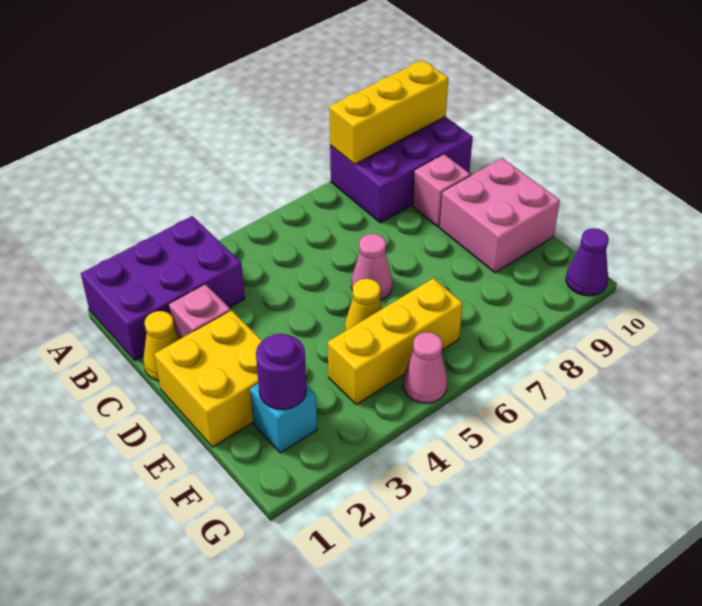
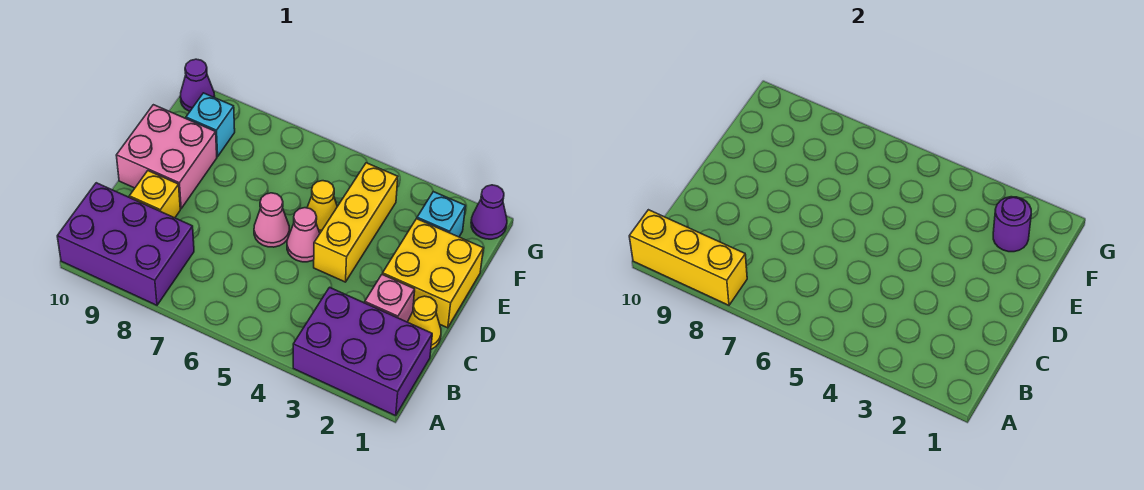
pink brick C9 level 1 -> yellow brick C9 level 1
yellow brick F4:F6 level 1 -> yellow brick D4:F4 level 1
none -> cyan brick F9 level 1
none -> purple cone G1 level 1
pink cone G5 level 1 -> pink cone D5 level 1

